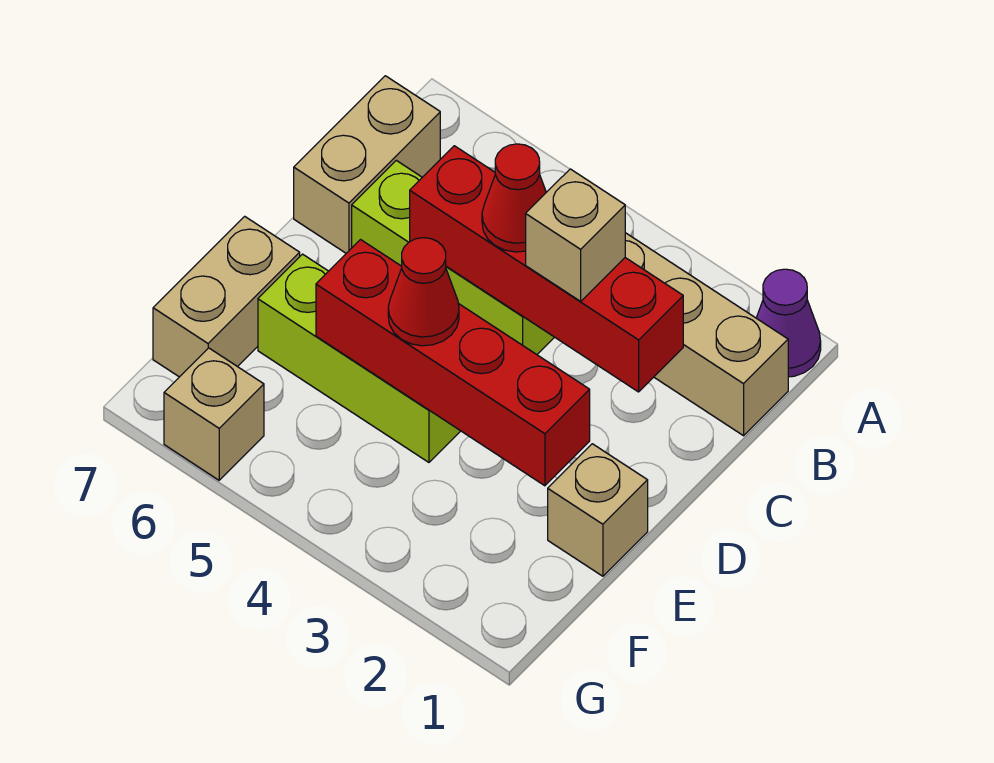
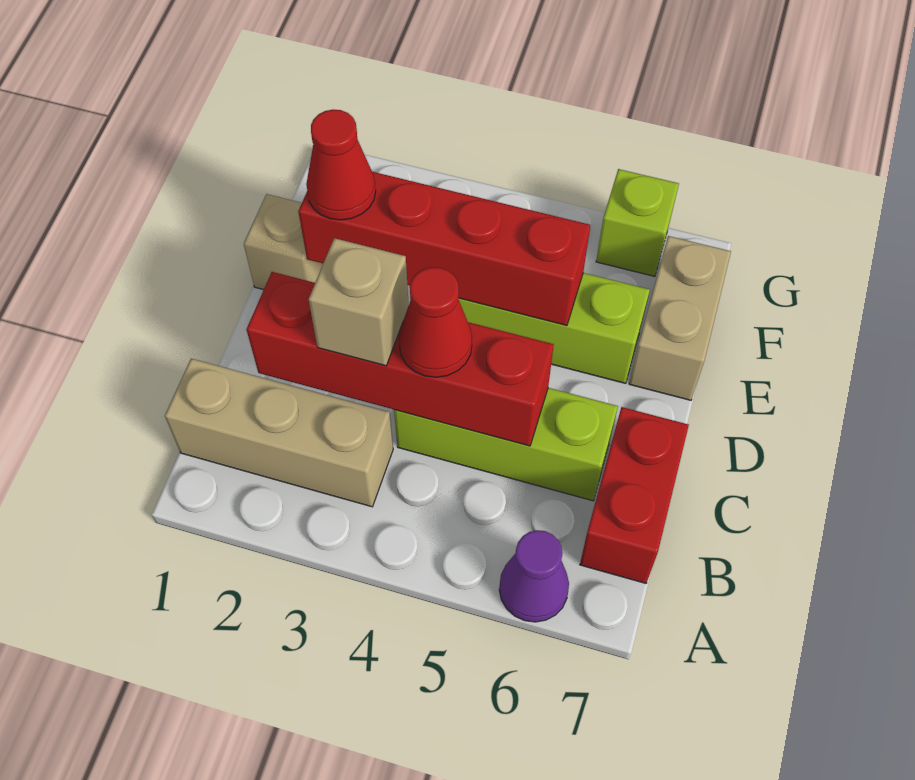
purple cone A1 level 1 -> purple cone A6 level 1
tan brick B7:C7 level 1 -> red brick B7:C7 level 1
red cone E4 level 3 -> red cone E2 level 3
tan brick G6 level 1 -> lime brick G6 level 1

